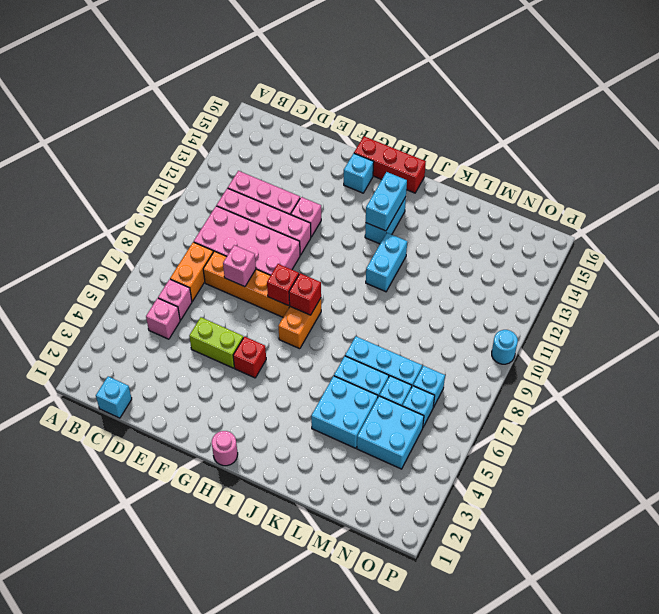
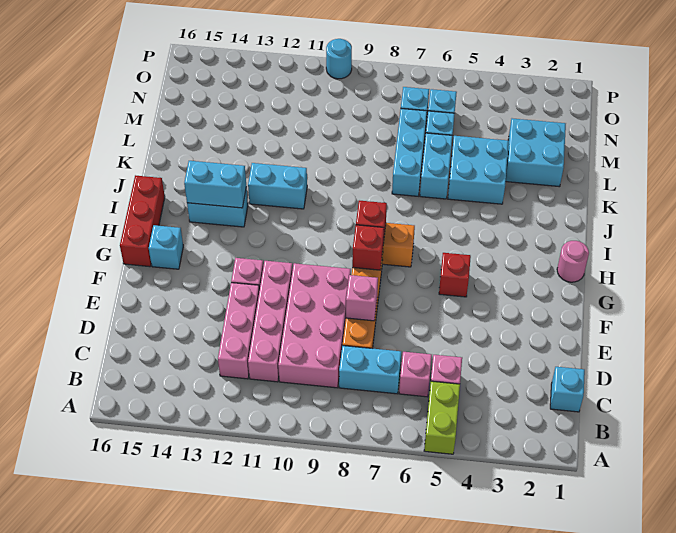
orange brick C7:C8 level 1 -> cyan brick C7:C8 level 1
lime brick E5:F5 level 1 -> lime brick A5:B5 level 1
cyan brick M4:N5 level 1 -> cyan brick L2:M3 level 1

